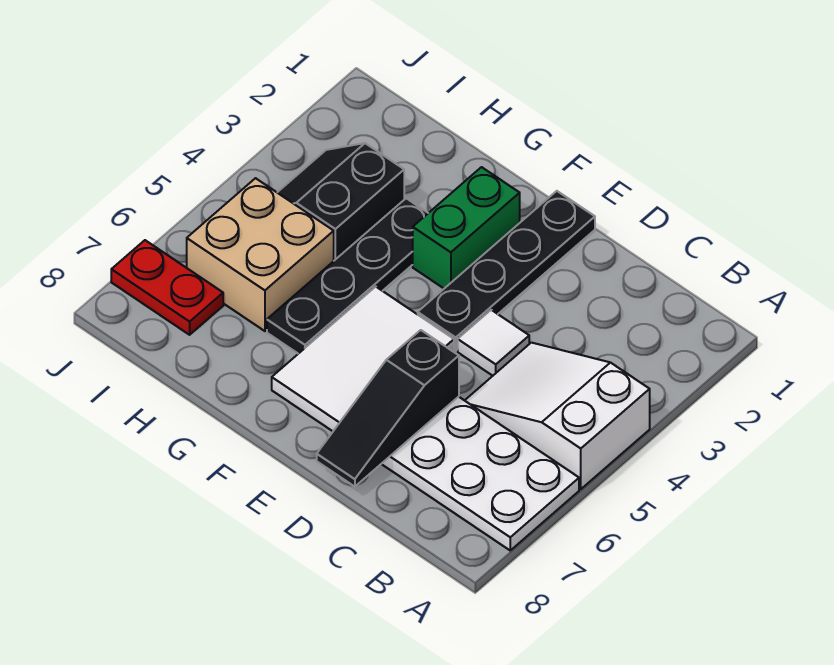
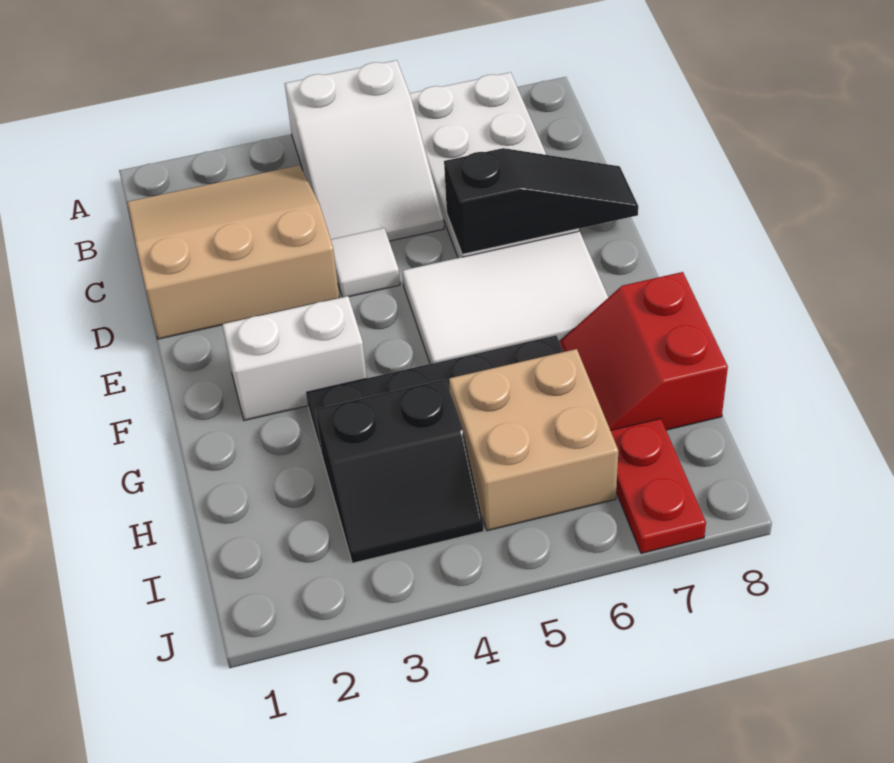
none -> tan slope B1:D3 level 1 top D
black plate E1:E4 level 1 -> none
green brick F2:F3 level 1 -> white brick F2:F3 level 1
none -> red slope G7:H8 level 1 top 8

